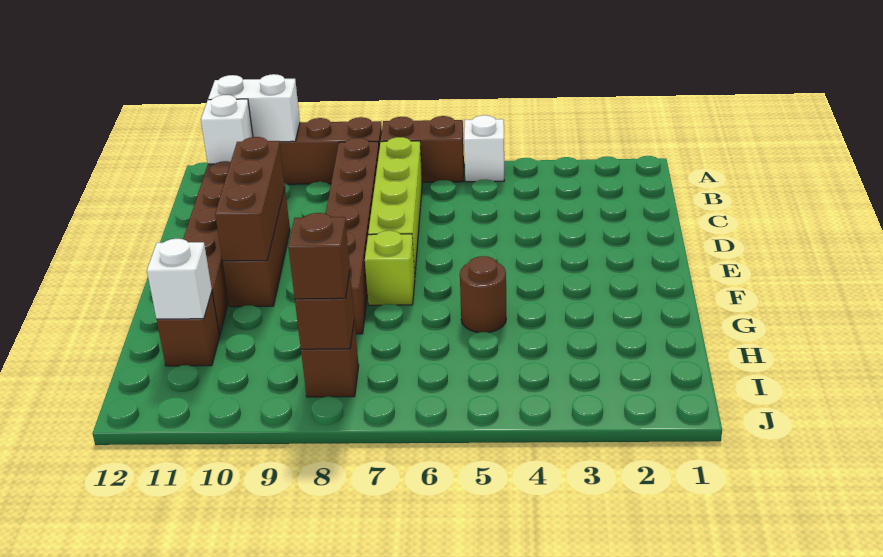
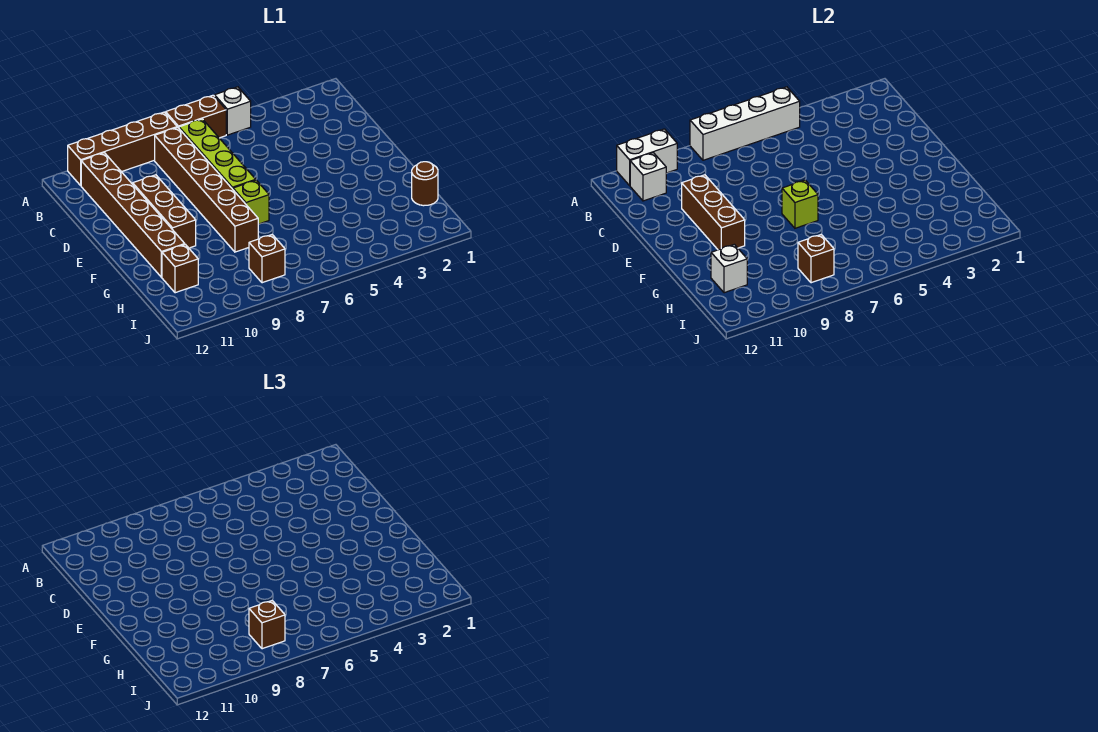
none -> white brick A5:A8 level 2
none -> lime brick F7 level 2
brown round brick G5 level 1 -> brown round brick H1 level 1

